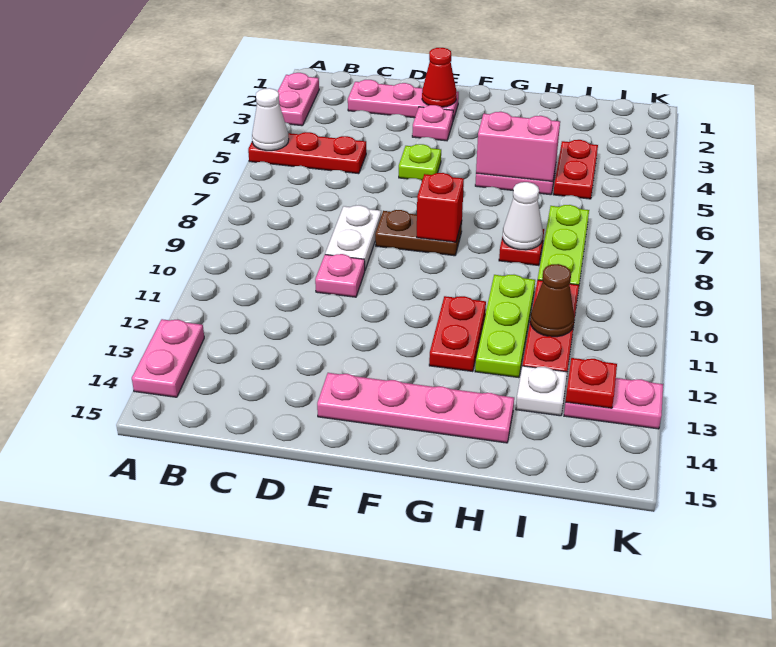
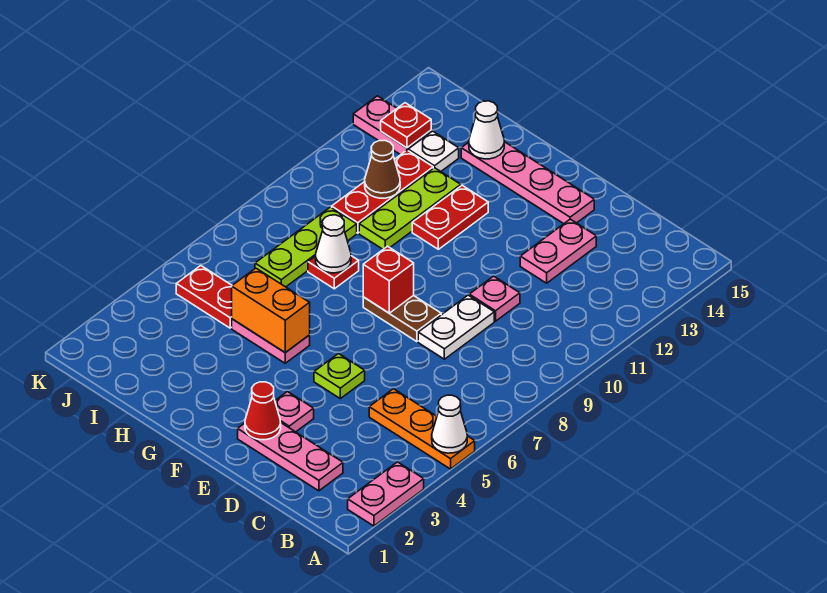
red plate A5:C5 level 1 -> orange plate A5:C5 level 1
pink plate A13:A14 level 1 -> pink plate D12:D13 level 1
pink brick G5:H5 level 2 -> orange brick G5:H5 level 2
none -> white cone H14 level 2
red plate I4:I5 level 1 -> red plate I5:J5 level 1

